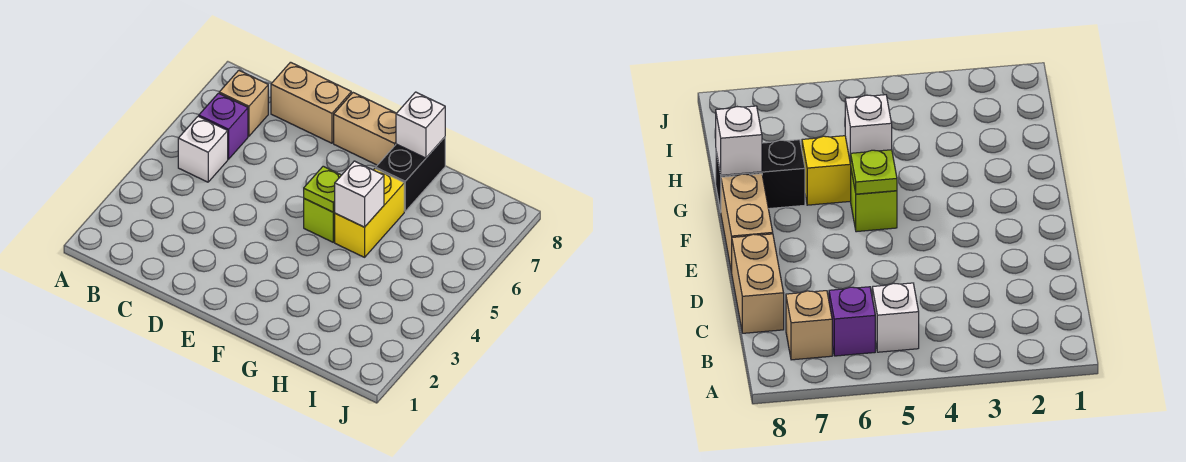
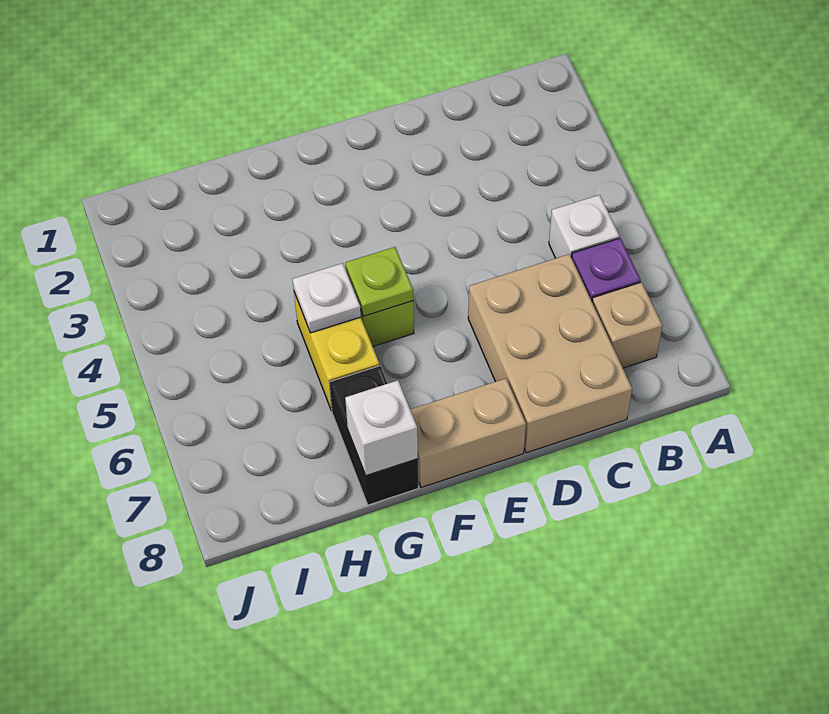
tan brick C8:D8 level 1 -> tan brick C6:D8 level 1
white brick G5 level 2 -> white plate G5 level 2

